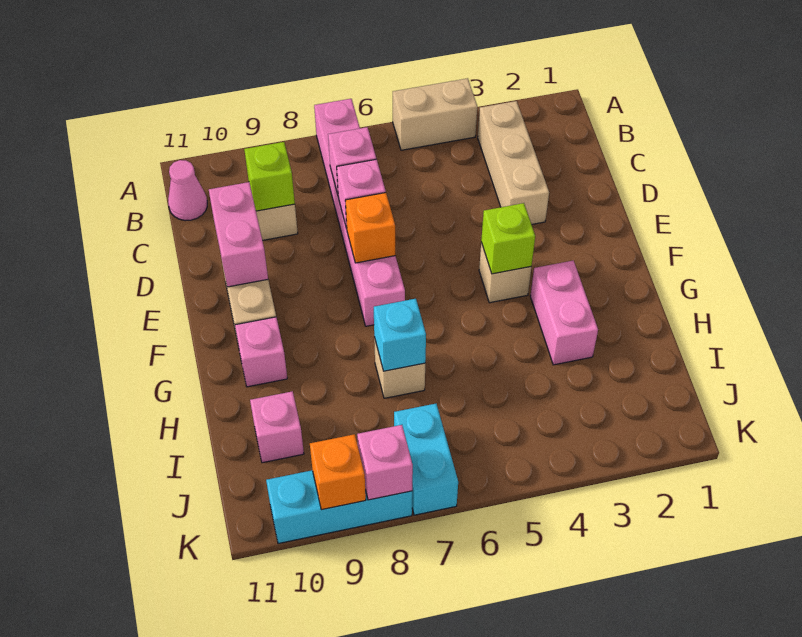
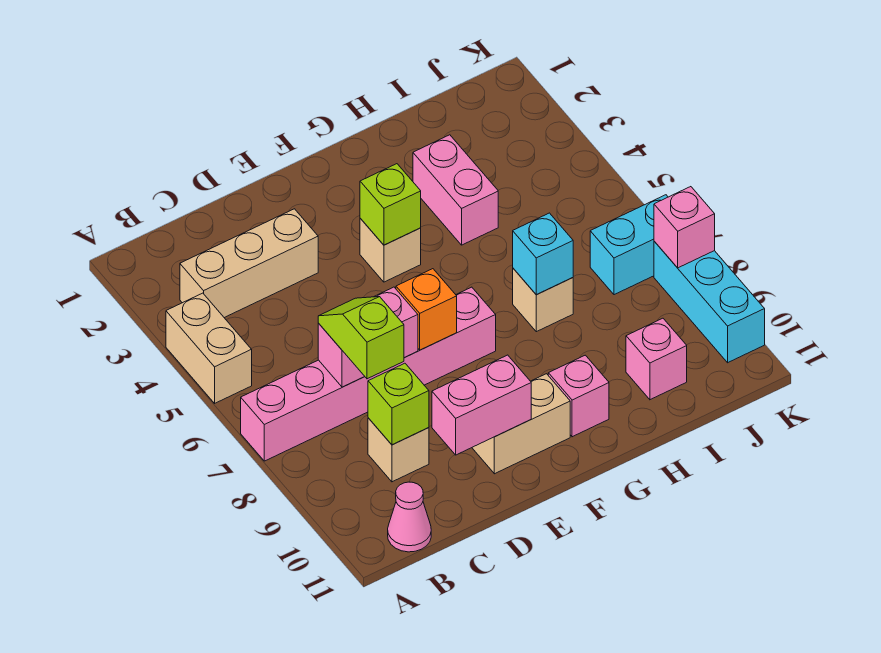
none -> lime slope C7:C8 level 3 top 8
pink brick G3:H3 level 1 -> pink brick H3:H4 level 1
orange brick K9 level 2 -> none

